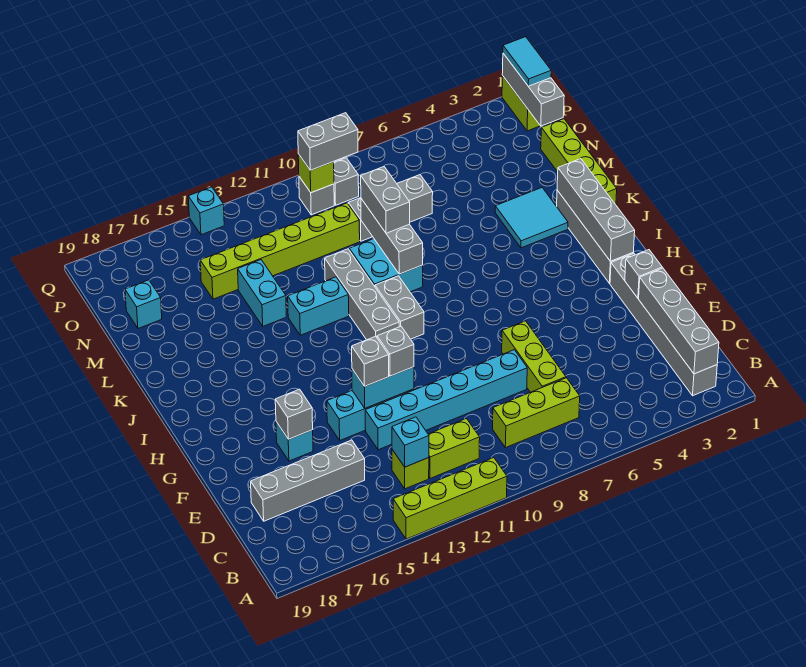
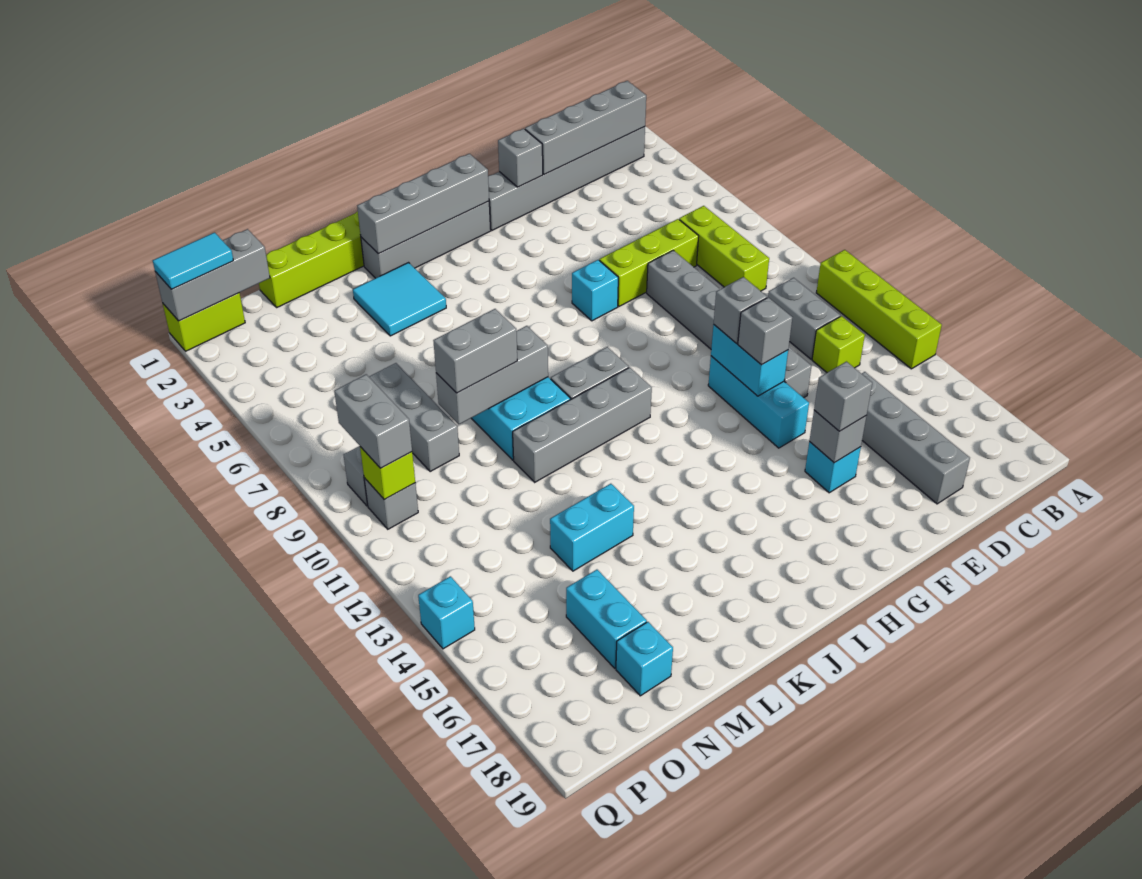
lime brick C11:C12 level 1 -> grey brick C11:C12 level 1
cyan brick C13 level 2 -> cyan brick G7 level 1
cyan brick E8:E13 level 1 -> grey brick E8:E13 level 1
none -> grey brick F16 level 3
cyan brick K12:K13 level 1 -> cyan brick N16:N17 level 1
lime brick N10:N15 level 1 -> none

